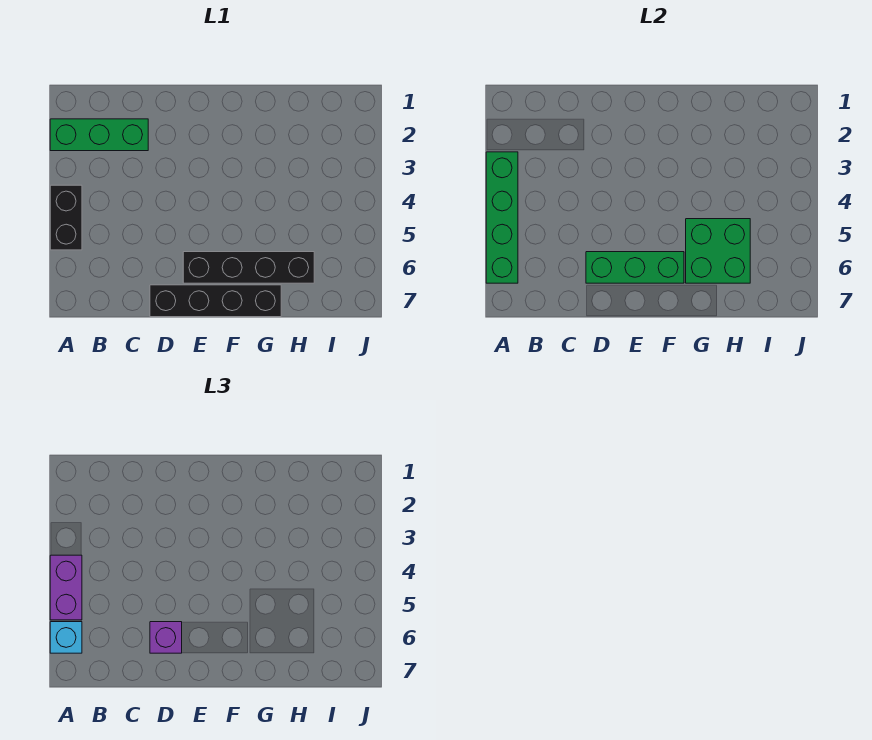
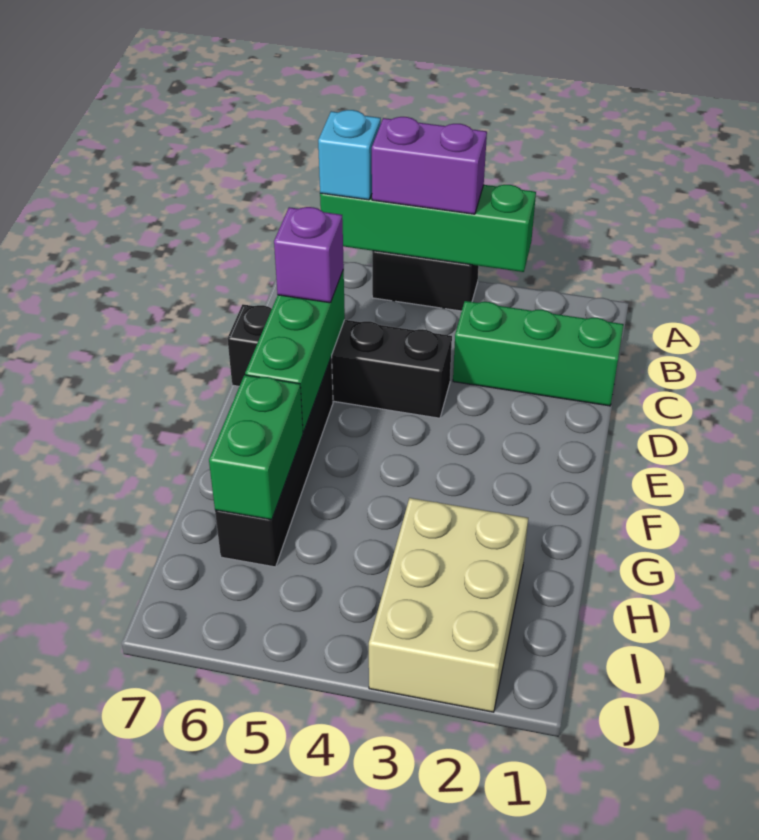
green brick A2:C2 level 1 -> green brick C1:C3 level 1
black brick D7:G7 level 1 -> black brick D4:D7 level 1
green brick G5:H6 level 2 -> green brick G6:H6 level 2
none -> tan brick H2:J3 level 1

